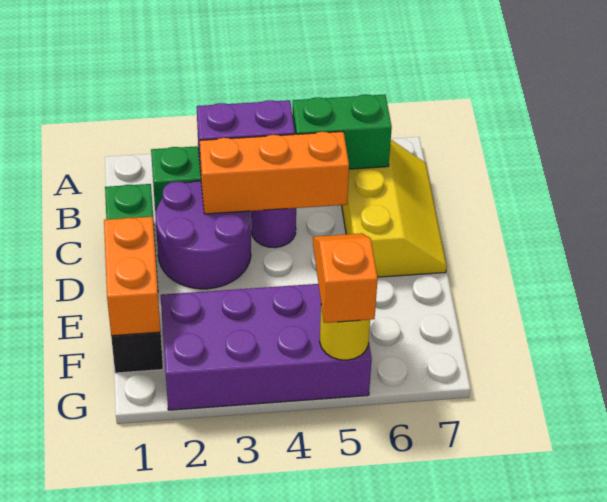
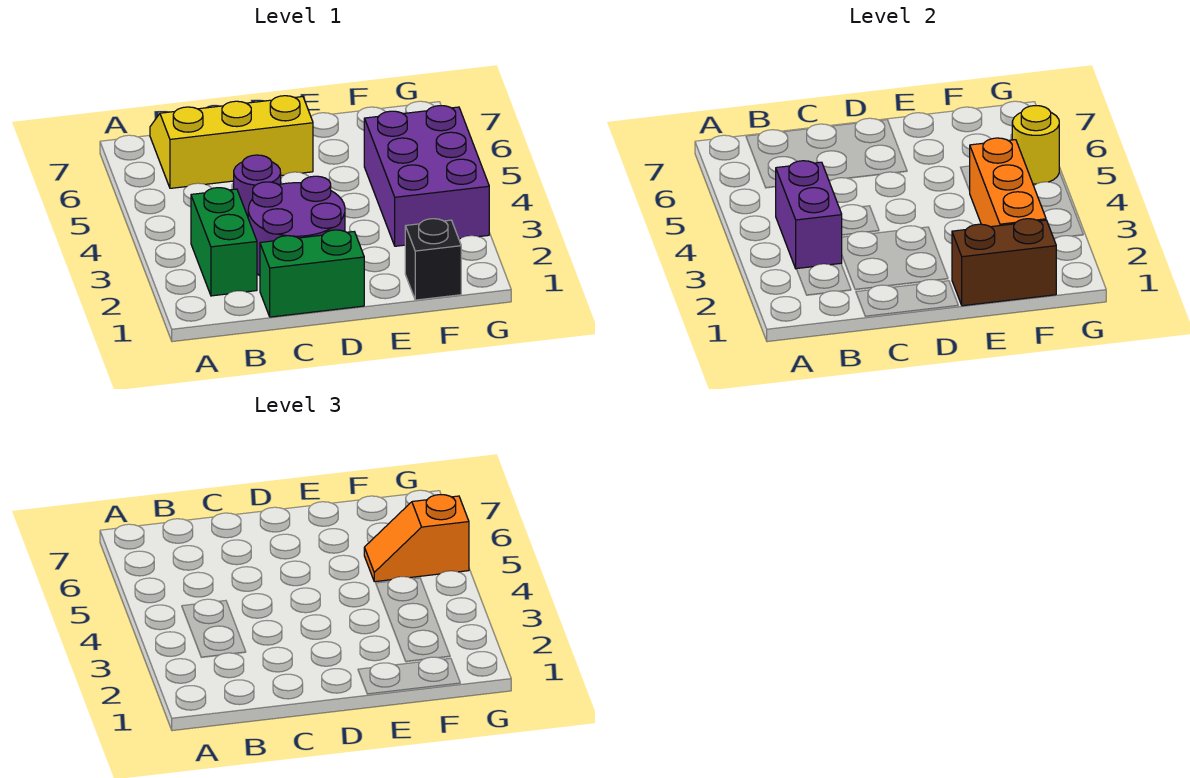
green brick B5:B6 level 2 -> none
orange brick C3:C5 level 2 -> orange brick F2:F4 level 2
orange brick E1:F1 level 2 -> brown brick E1:F1 level 2
purple brick F2:G5 level 1 -> purple brick F3:G5 level 1

